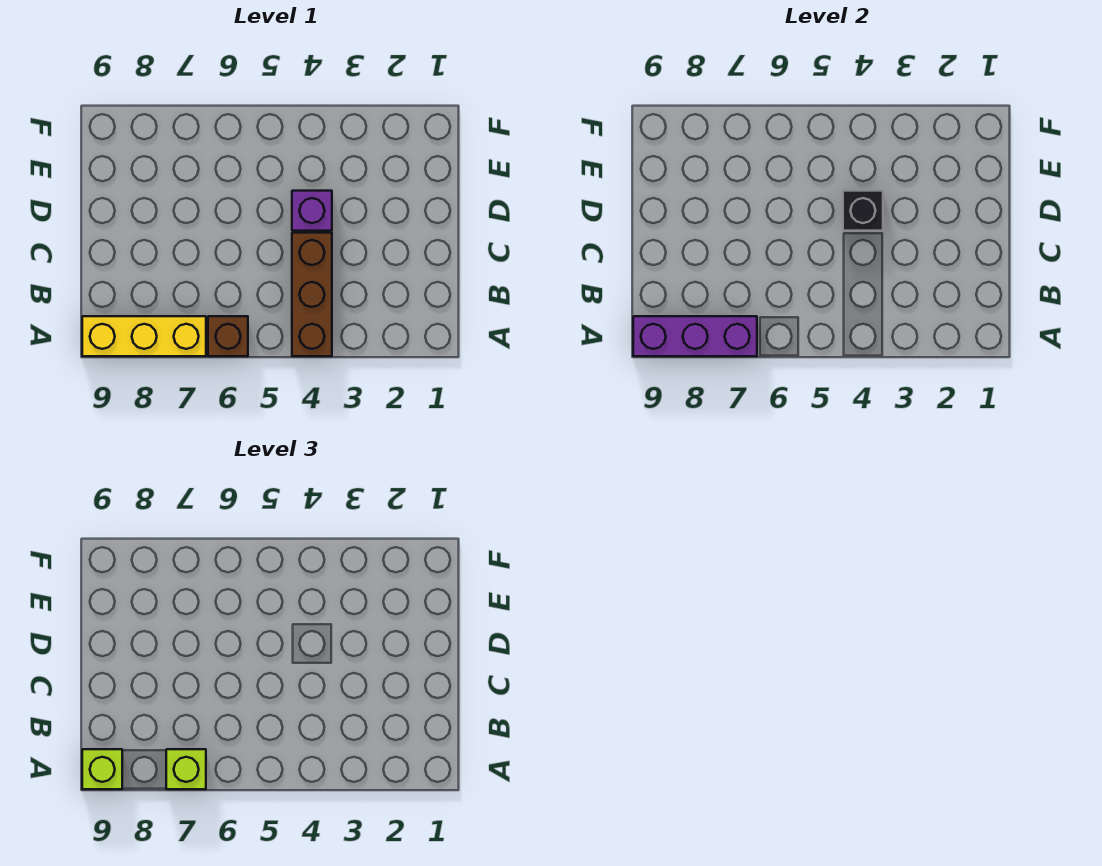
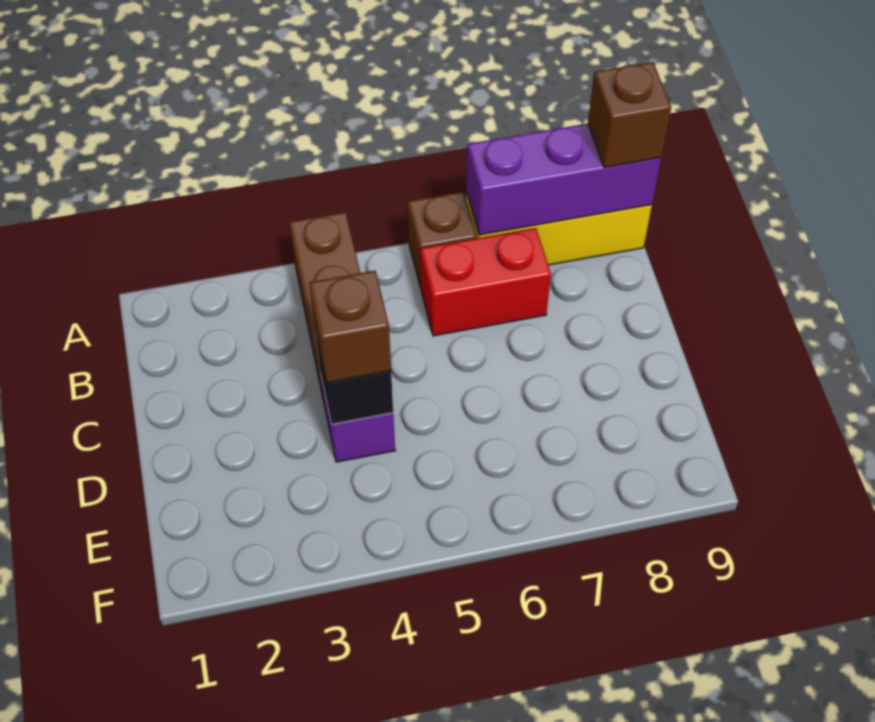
lime brick A7 level 3 -> none
lime brick A9 level 3 -> brown brick A9 level 3
none -> red brick B6:B7 level 1
none -> brown brick D4 level 3

